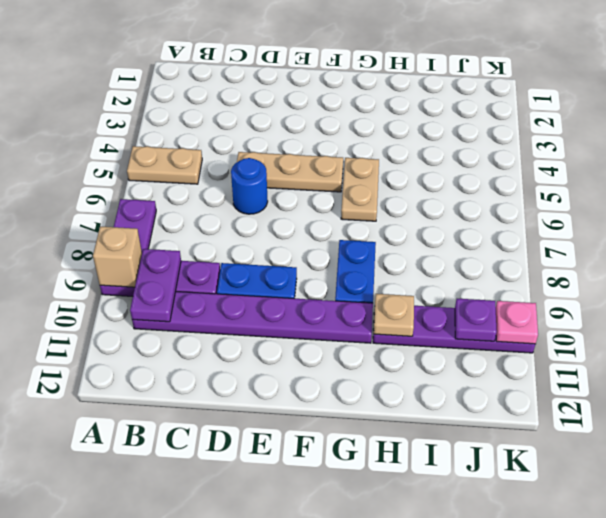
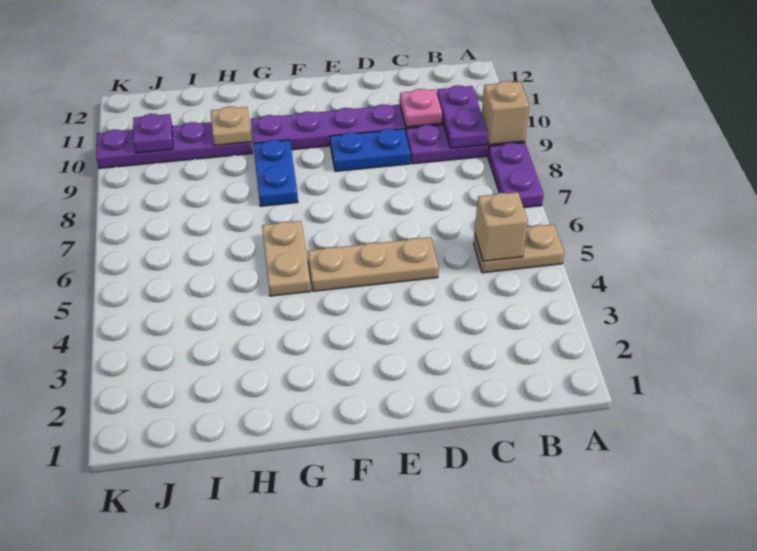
none -> tan brick B5 level 2
blue round brick D6 level 1 -> none
pink plate K10 level 2 -> pink plate C10 level 2

